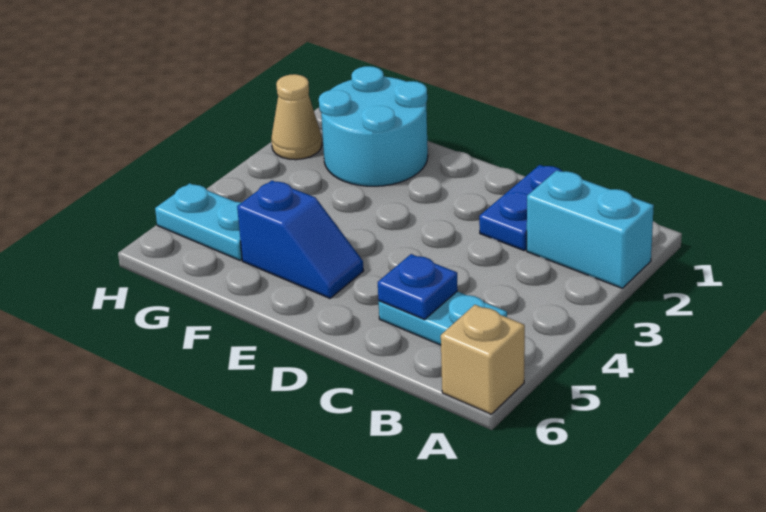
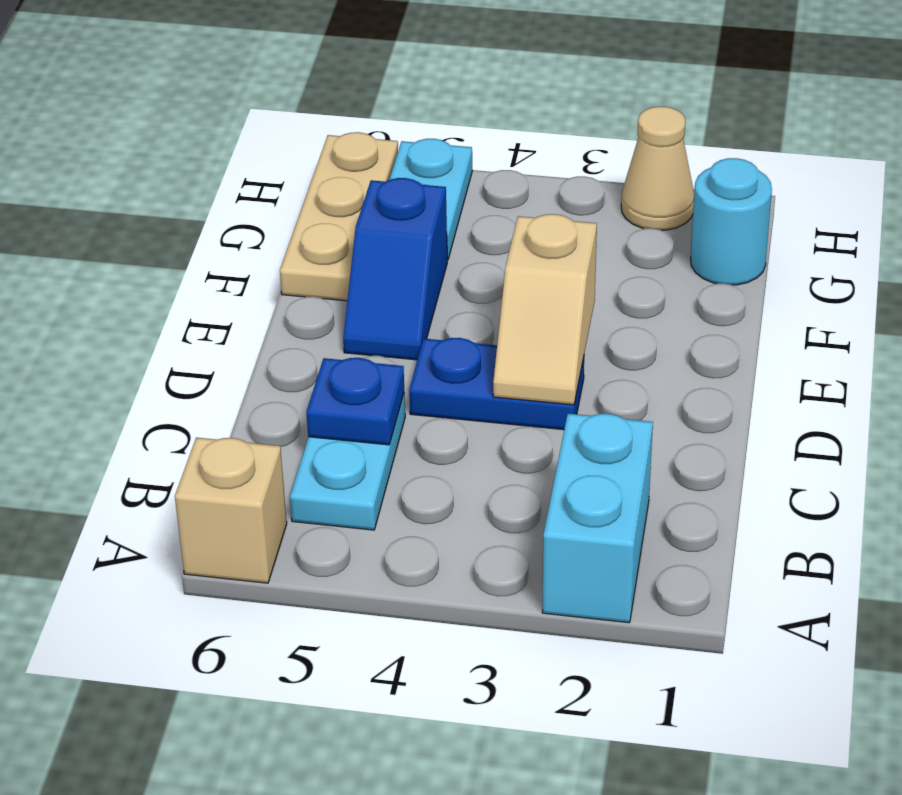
blue plate C1:C2 level 1 -> blue plate D3:D4 level 1
none -> tan slope D3:E3 level 2 top E
cyan round brick F1:G2 level 1 -> cyan round brick G1 level 1
none -> tan plate F6:H6 level 1

